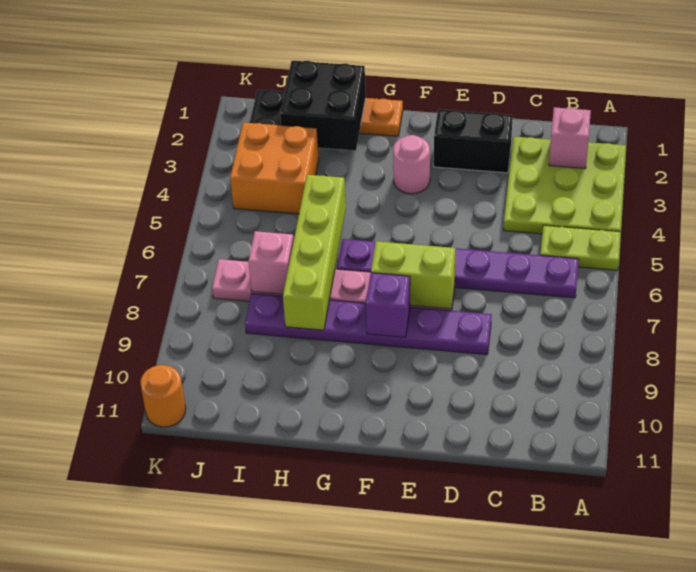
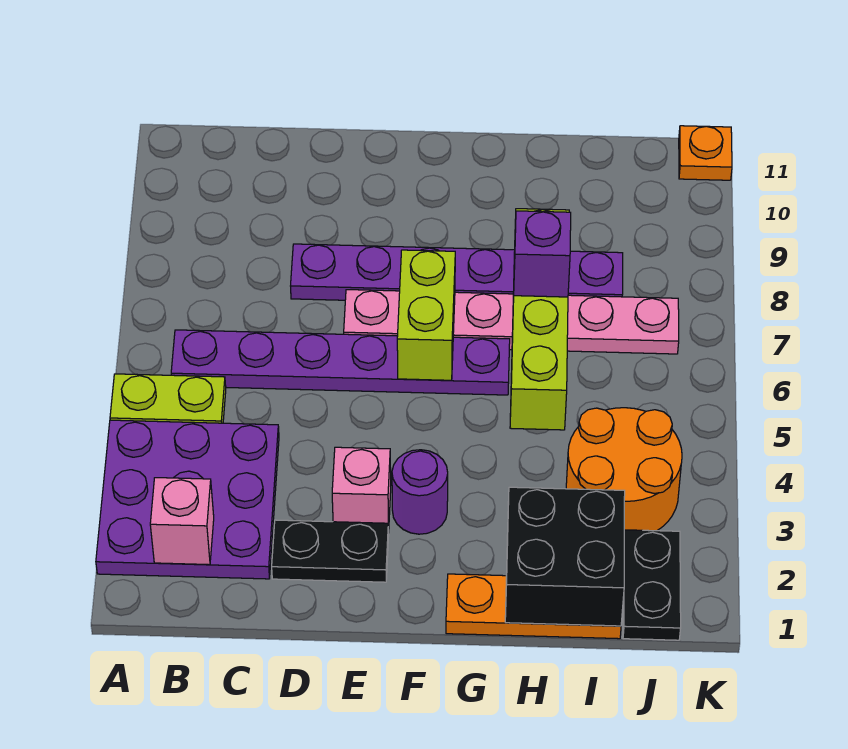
lime plate A2:C4 level 1 -> purple plate A2:C4 level 1
black brick D2:E2 level 1 -> black plate D2:E2 level 1
lime brick E7:F7 level 2 -> lime brick F6:F7 level 2
pink round brick F3 level 1 -> purple round brick F3 level 1
purple brick F8 level 2 -> purple brick H7 level 3
orange brick I3:J4 level 1 -> orange round brick I3:J4 level 1
pink brick I7 level 2 -> pink brick E3 level 1
orange round brick K11 level 1 -> orange plate K11 level 1

